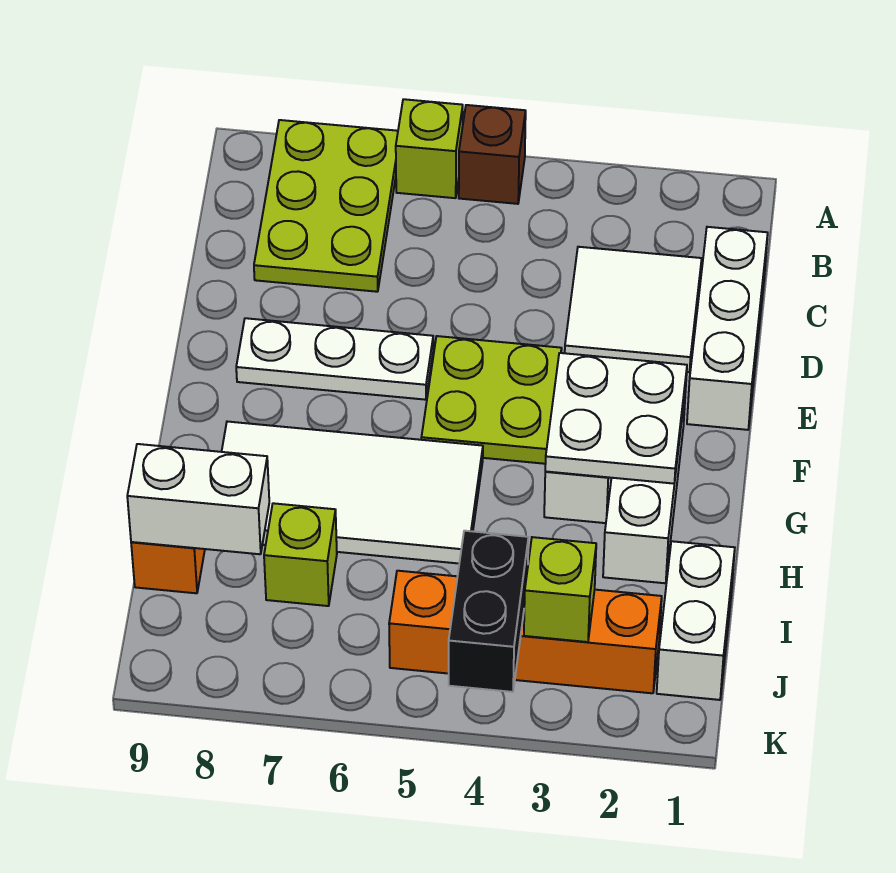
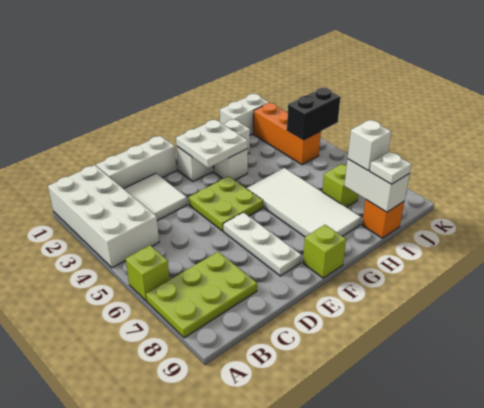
none -> white brick A1:B4 level 1
brown brick A5 level 1 -> none
none -> white brick I8 level 3
none -> white plate I9 level 3
orange brick J2:J5 level 1 -> orange brick J2:J4 level 1
lime brick J3 level 2 -> lime brick F9 level 1

